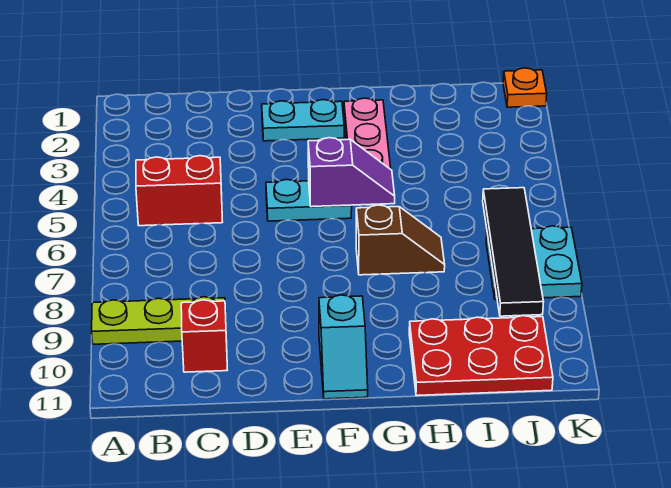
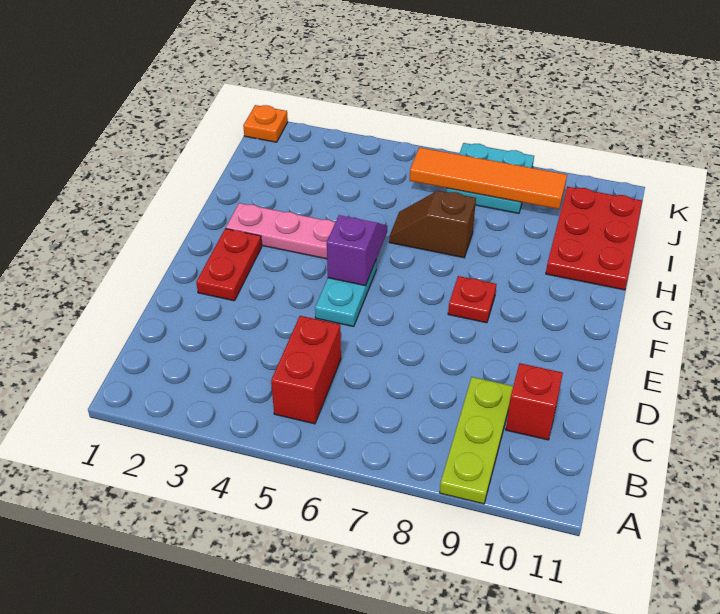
cyan plate E2:F2 level 1 -> red plate E2:F2 level 1
none -> red plate F8 level 1
cyan slope F10:F11 level 1 top 10 -> none
brown slope G7:H7 level 1 top G -> brown slope H6:H7 level 1 top 7
black tile J6:J9 level 2 -> orange tile J6:J9 level 2

